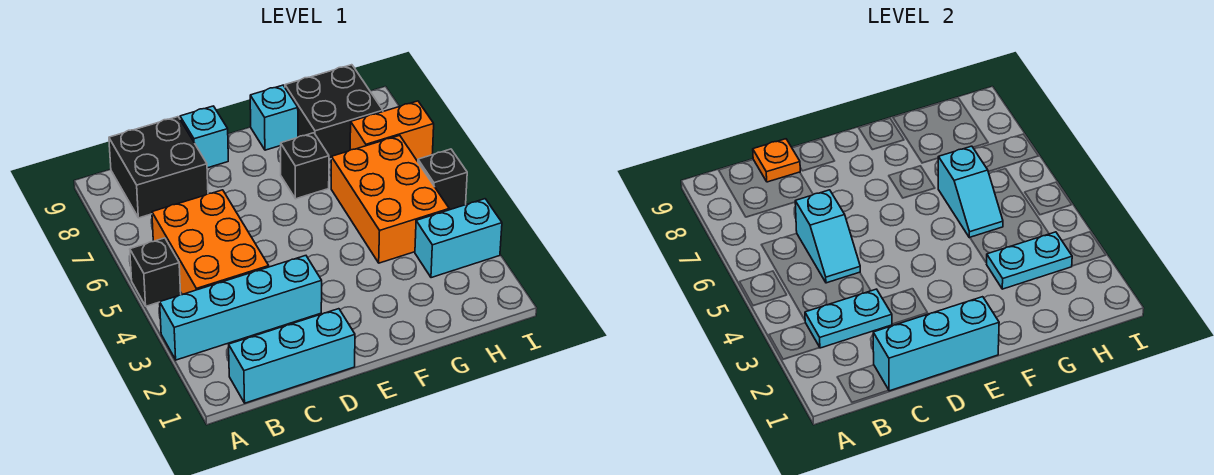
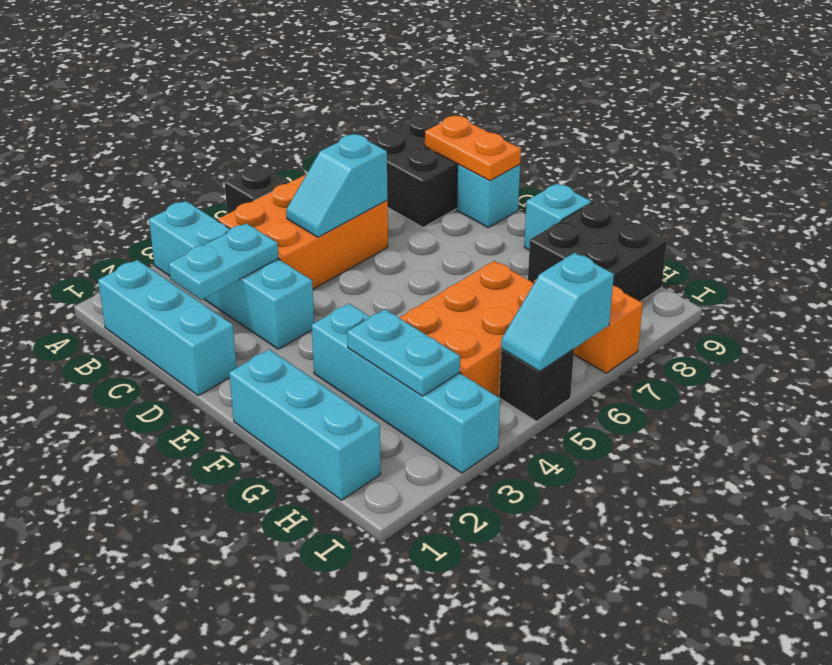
cyan plate B3:C3 level 2 -> cyan plate C2:C3 level 2
cyan brick C1:E1 level 2 -> cyan brick F1:H1 level 1
orange plate C9 level 2 -> orange plate C9:D9 level 2
black brick F7 level 1 -> none
cyan slope G5:G6 level 2 top 6 -> cyan slope I5:I6 level 2 top 6
cyan brick H3:I3 level 1 -> cyan brick F3:I3 level 1

